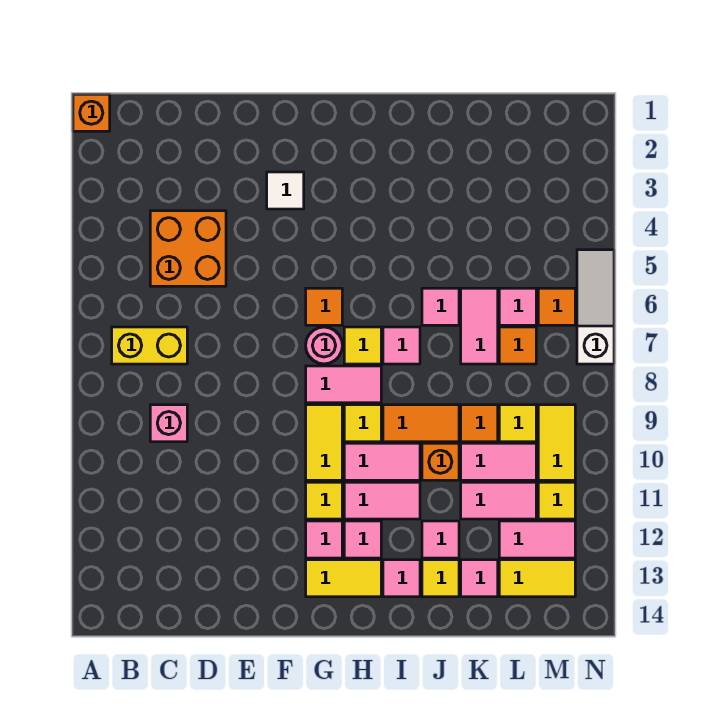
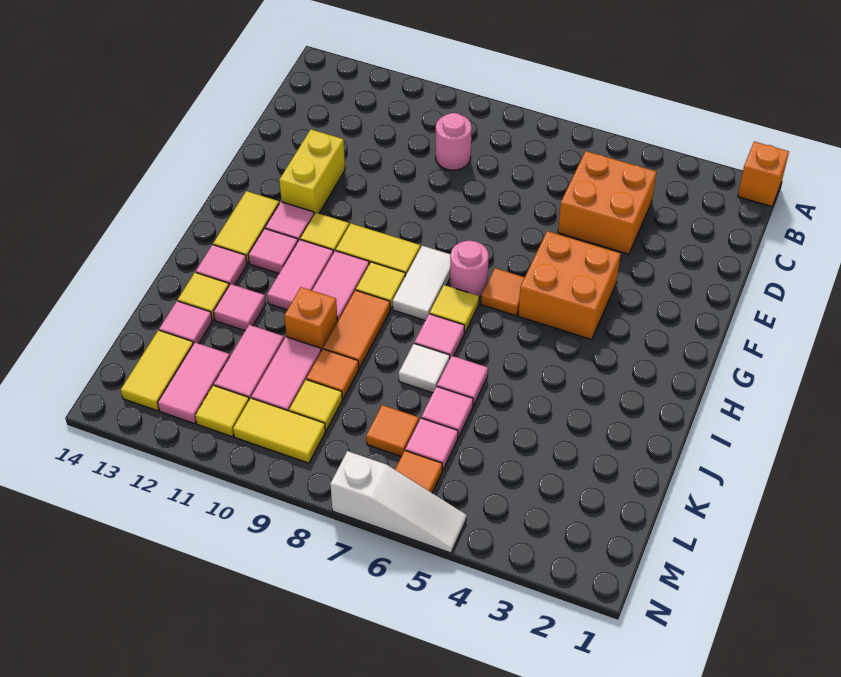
yellow brick B7:C7 level 1 -> yellow brick E12:F12 level 1
pink brick C9 level 1 -> pink round brick C9 level 1
white tile F3 level 1 -> white tile J7 level 1
none -> orange brick F4:G5 level 1
pink tile G8:H8 level 1 -> white tile G8:H8 level 1
pink tile K6:K7 level 1 -> pink tile K6 level 1

